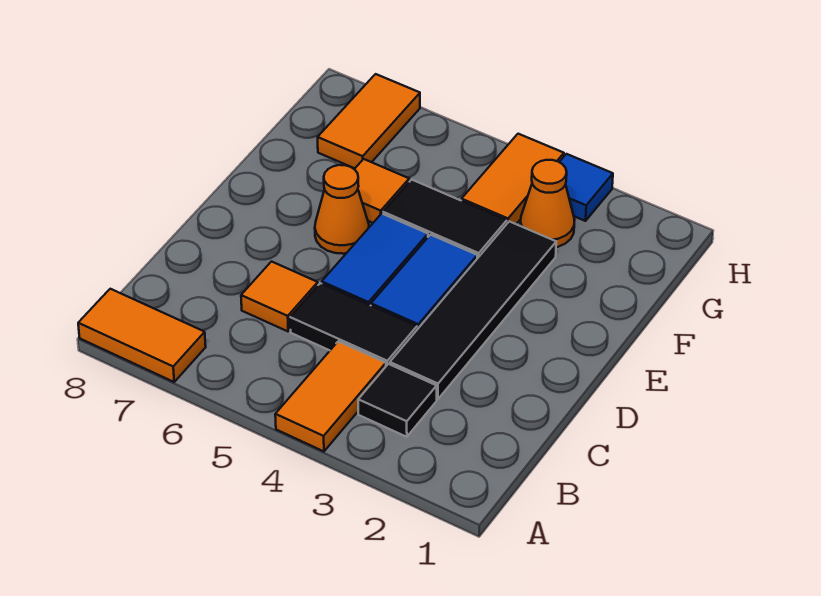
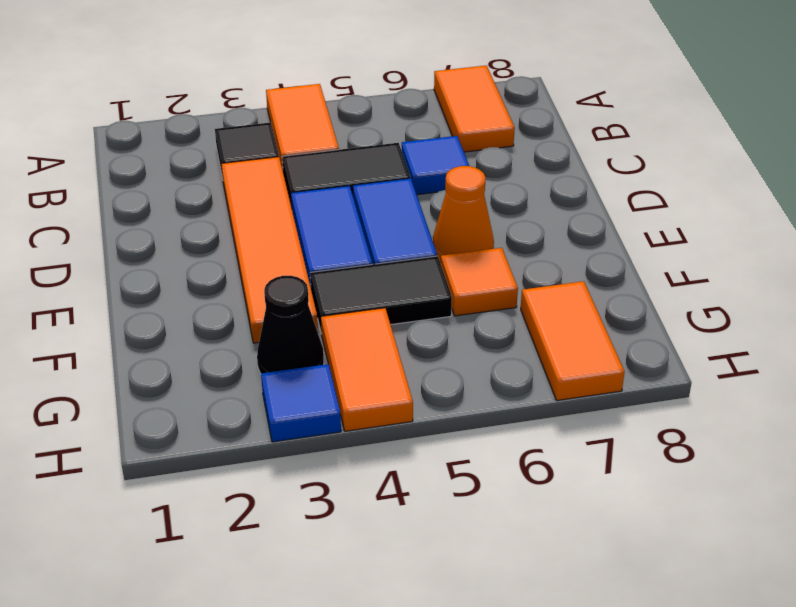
orange tile A7:A8 level 1 -> orange tile A7:B7 level 1
black tile C3:F3 level 1 -> orange tile C3:F3 level 1
orange tile C6 level 1 -> blue tile C6 level 1
orange cone G3 level 1 -> black cone G3 level 1

